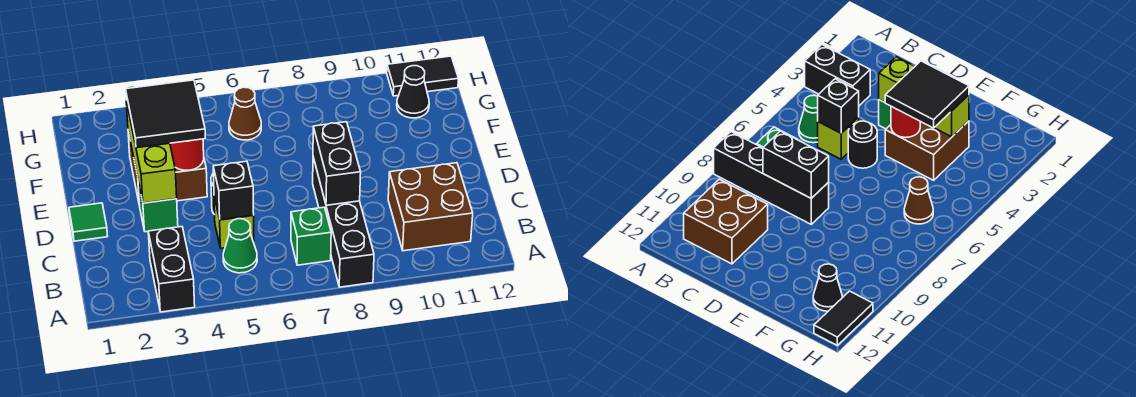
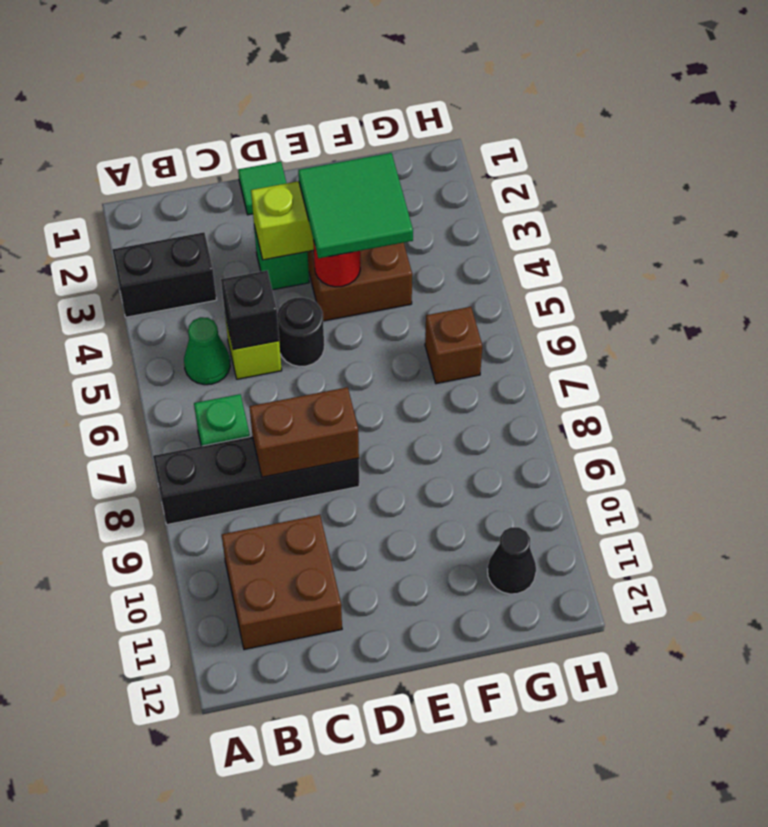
black brick C8:D8 level 2 -> brown brick C8:D8 level 2
black tile E3:F4 level 3 -> green tile E3:F4 level 3
brown cone G6 level 1 -> brown brick G6 level 1
black tile H11:H12 level 1 -> none

